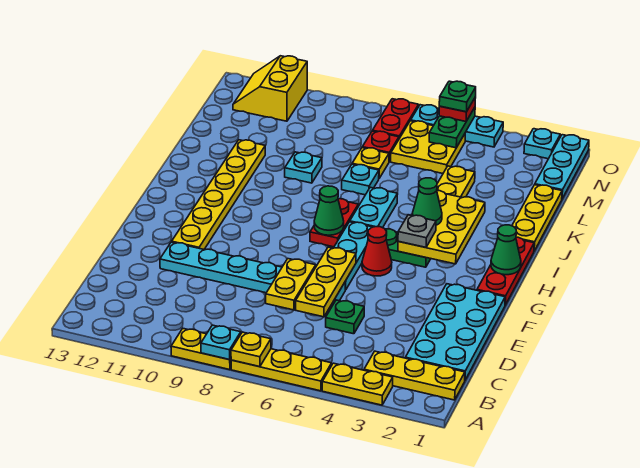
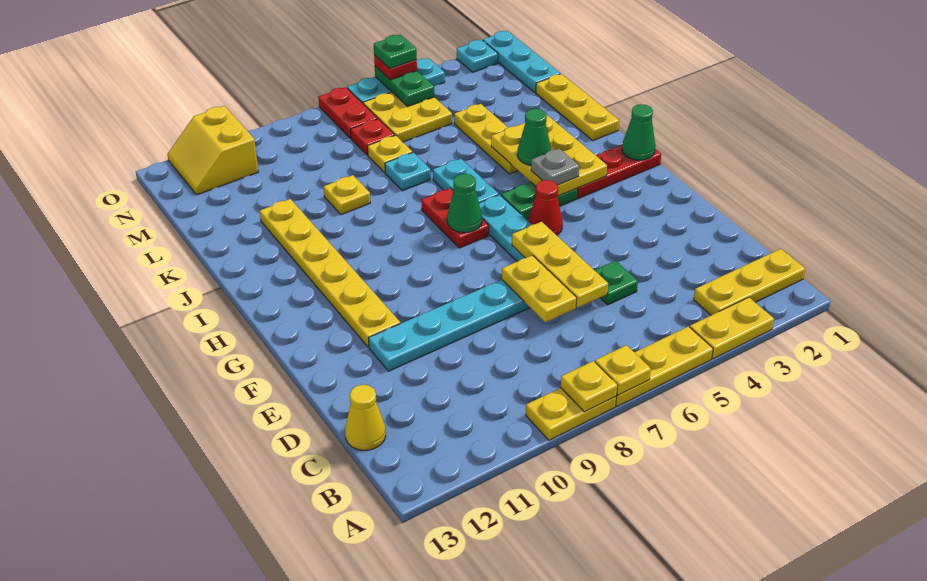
cyan plate A8 level 2 -> yellow plate A8 level 2
cyan plate C1:F2 level 1 -> none
none -> yellow cone C13 level 1
red plate G1:I1 level 1 -> red plate H1:H3 level 1
cyan plate K9 level 1 -> yellow plate K9 level 1

